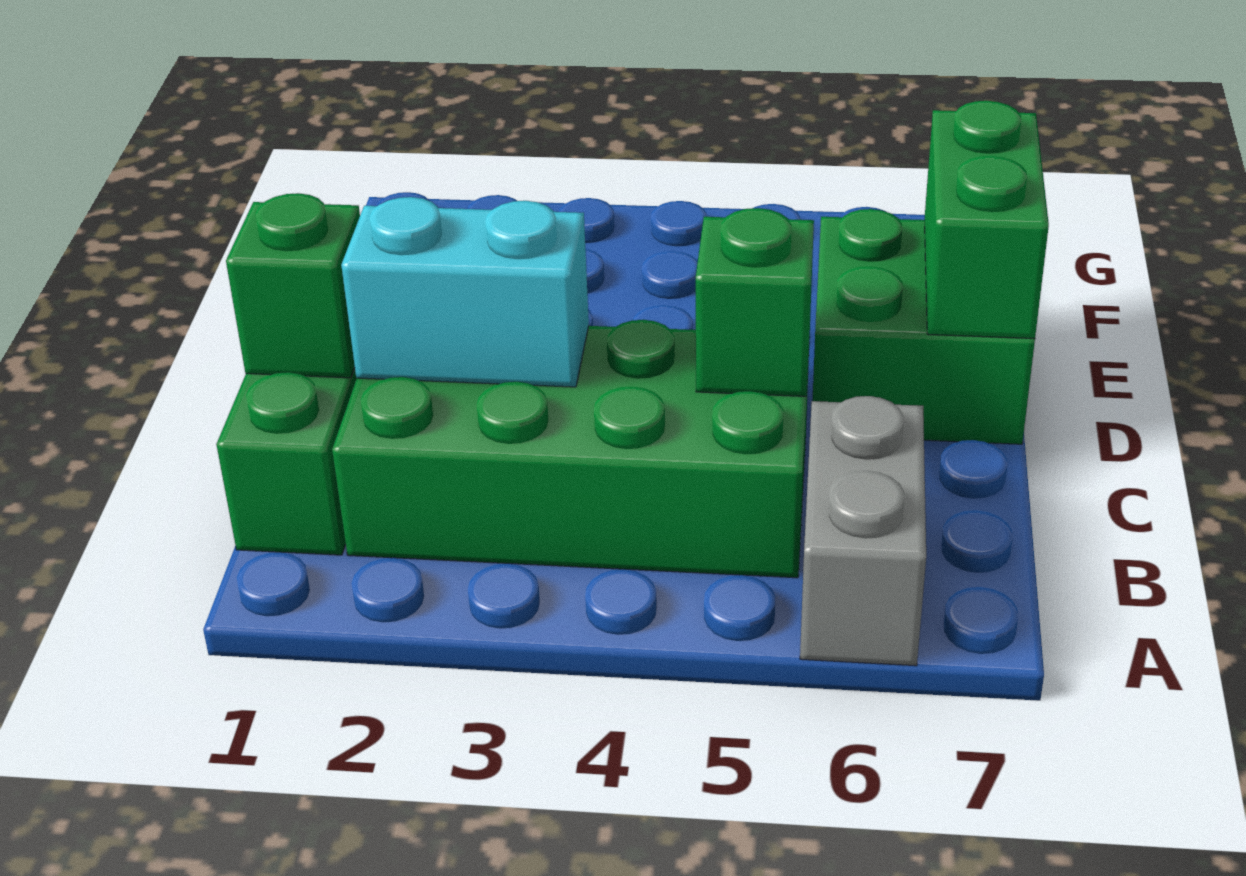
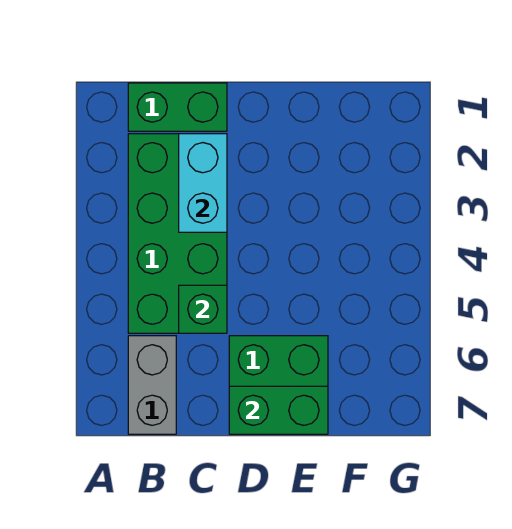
grey brick A6:B6 level 1 -> grey brick B6:B7 level 1
green brick C1 level 2 -> none

